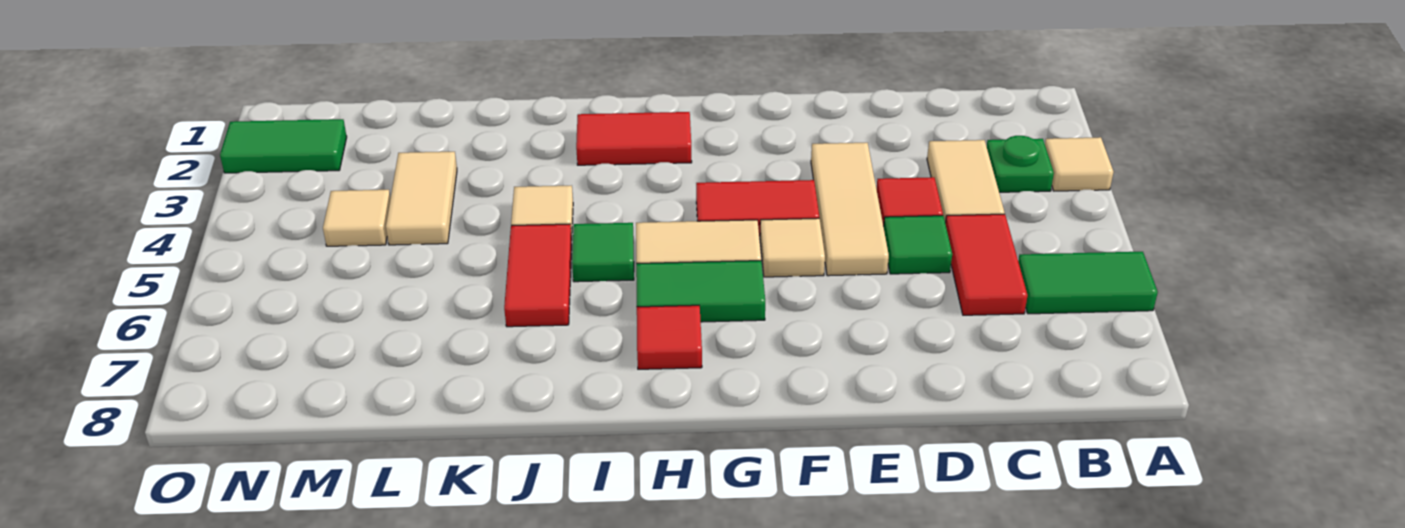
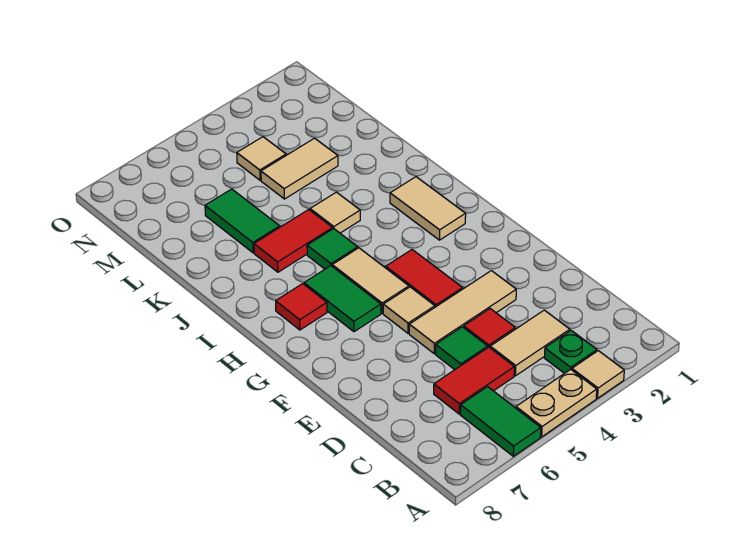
none -> tan plate A4:A5 level 1
red tile H2:I2 level 1 -> tan tile H2:I2 level 1
green tile N2:O2 level 1 -> green tile K6:L6 level 1

